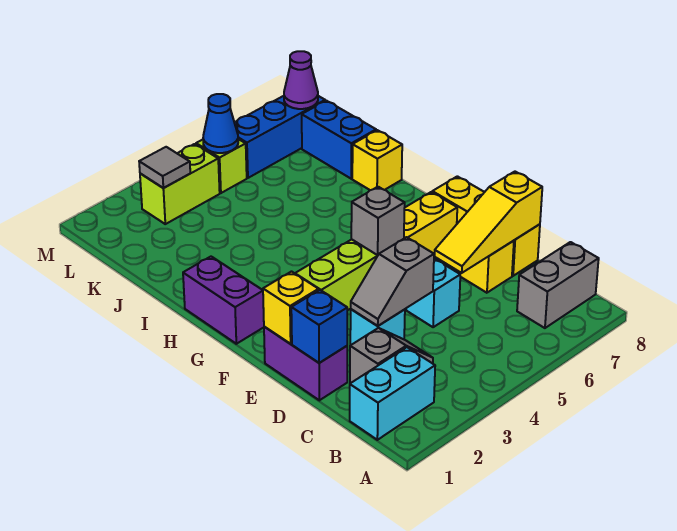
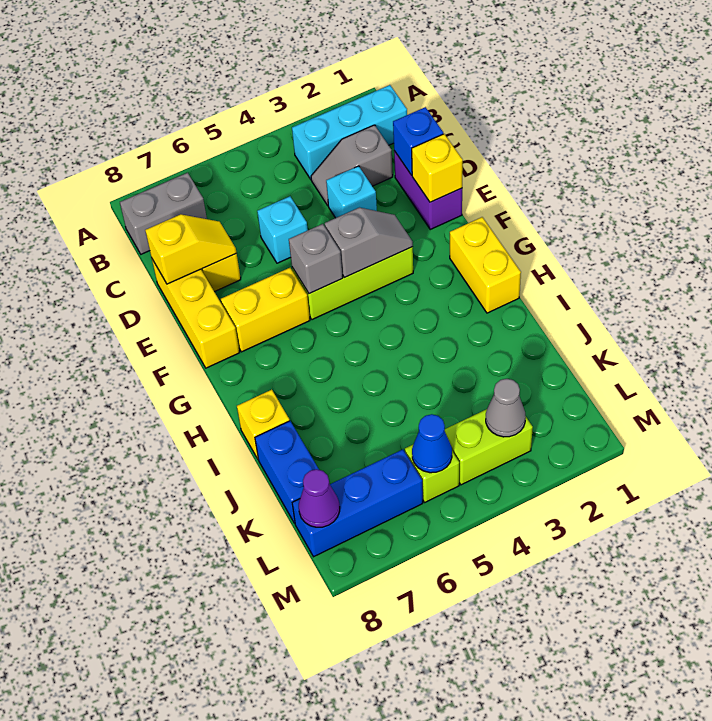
cyan brick B1:B2 level 1 -> cyan brick B1:B3 level 1
grey slope D3:D4 level 2 top 4 -> grey slope F3:F4 level 2 top 4
yellow slope D6:D8 level 2 top 8 -> yellow slope D7:D8 level 2 top 8
purple brick G1:H1 level 1 -> yellow brick G1:H1 level 1
grey tile L3 level 2 -> grey cone L3 level 2

